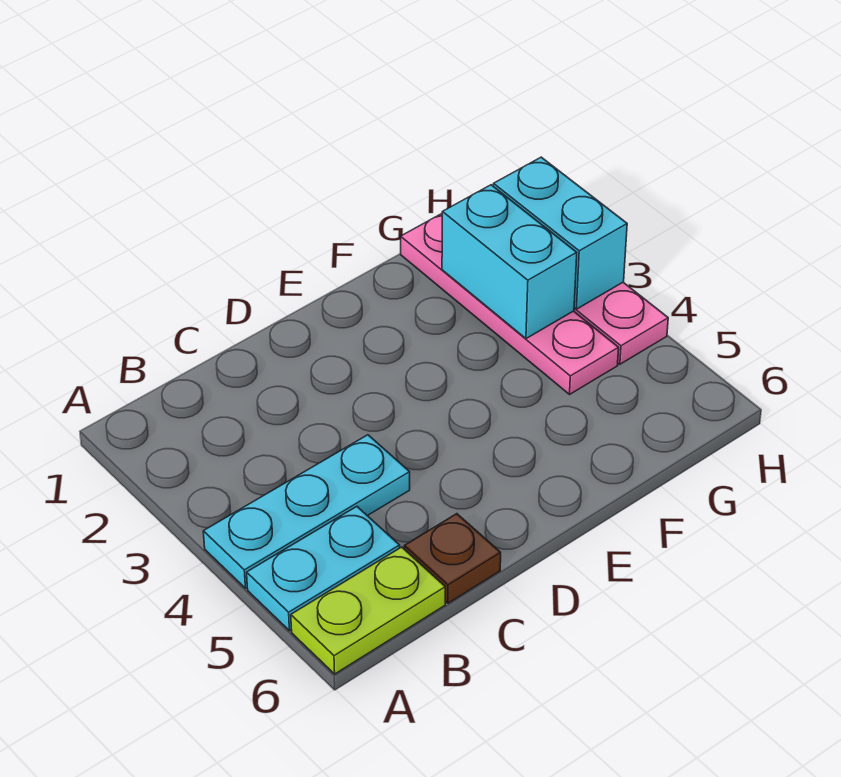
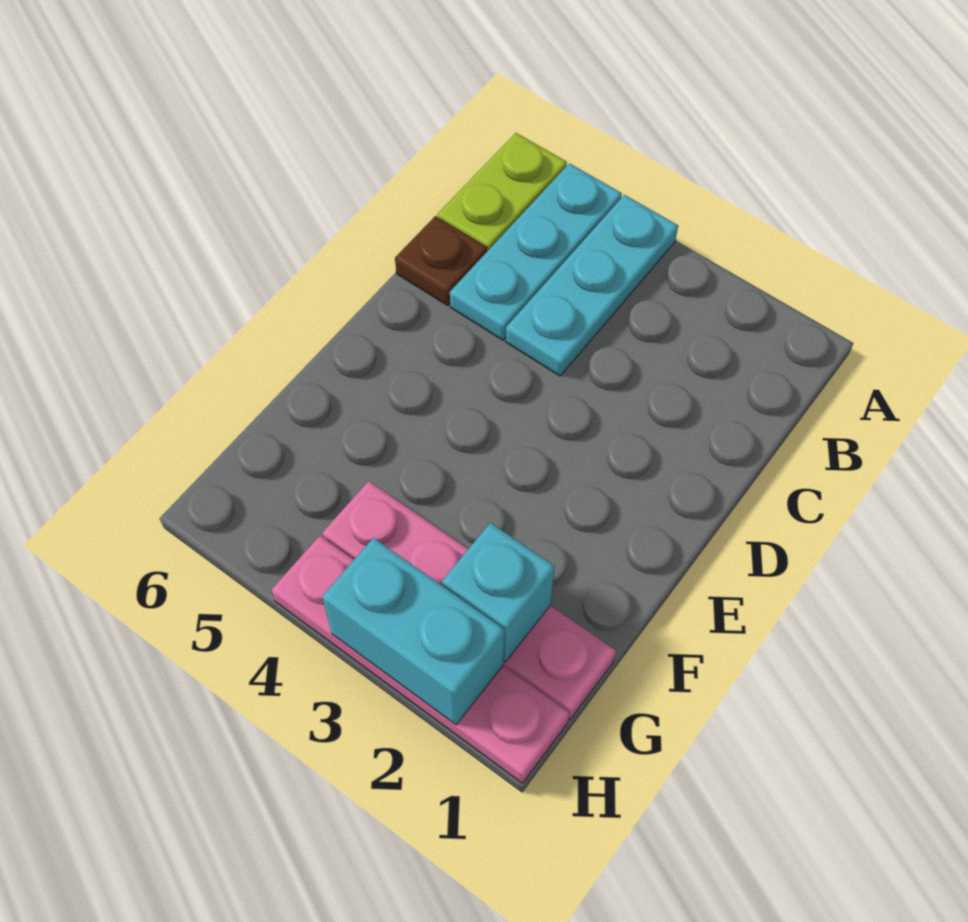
cyan plate A5:B5 level 1 -> cyan plate A5:C5 level 1
cyan brick G2:G3 level 2 -> cyan brick G2 level 2

